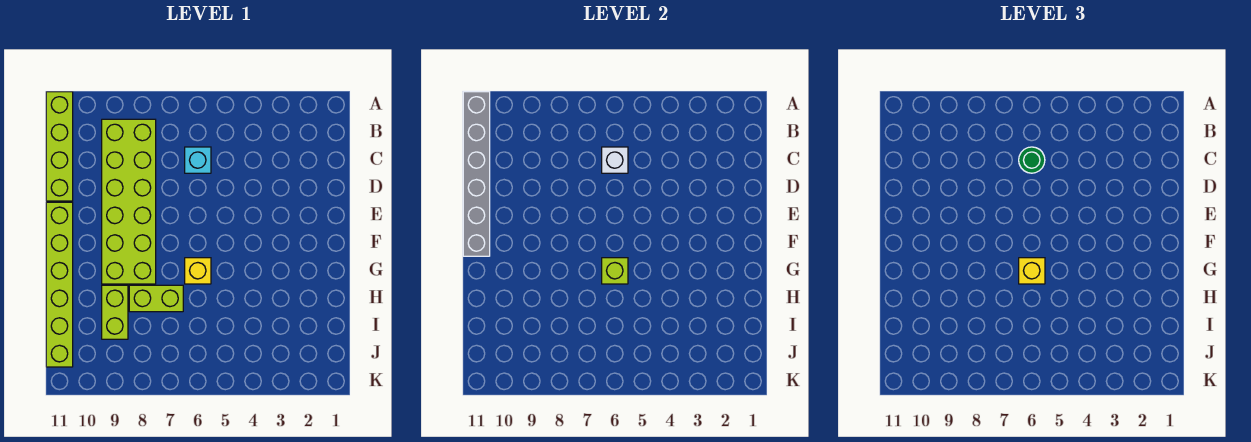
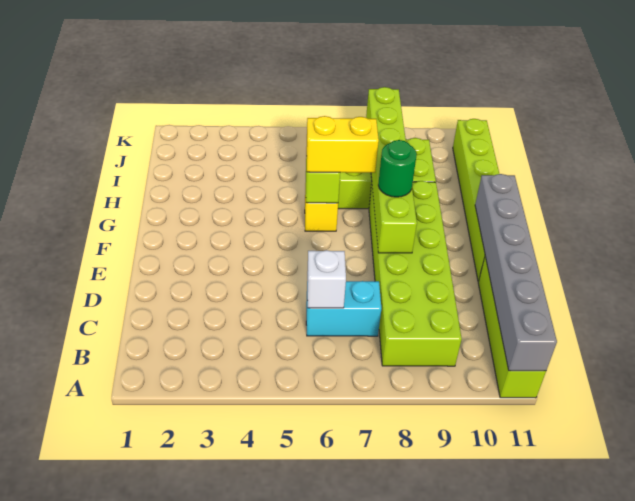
cyan brick C6 level 1 -> cyan brick C6:C7 level 1
green round brick C6 level 3 -> green round brick F8 level 3
none -> lime brick E8:J8 level 2
yellow brick G6 level 3 -> yellow brick G6:G7 level 3

